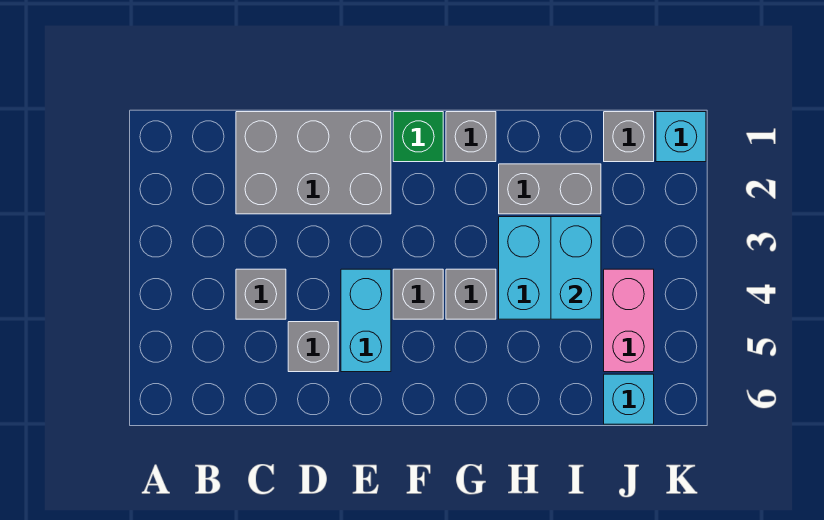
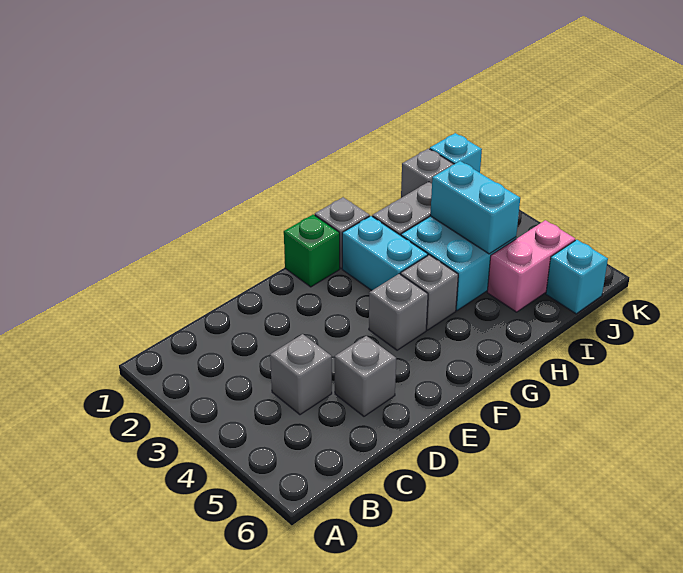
grey brick C1:E2 level 1 -> none
cyan brick E4:E5 level 1 -> cyan brick G2:G3 level 1
pink brick J4:J5 level 1 -> pink brick I5:J5 level 1

